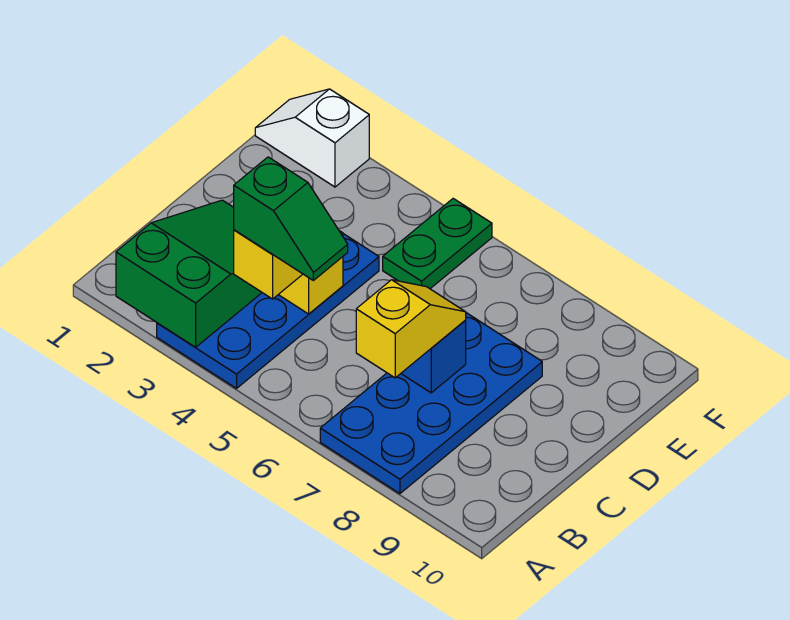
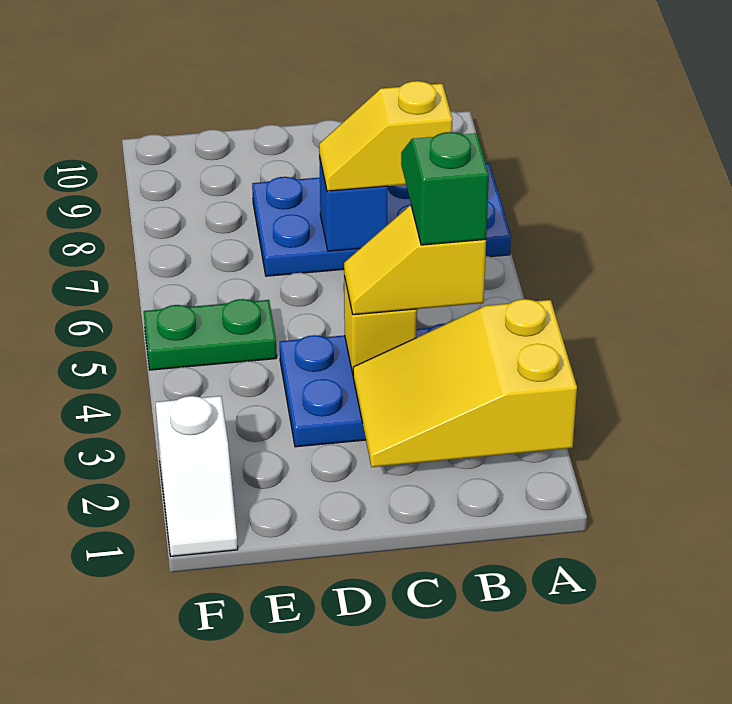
green slope A2:C3 level 2 top A -> yellow slope A2:C3 level 2 top A

